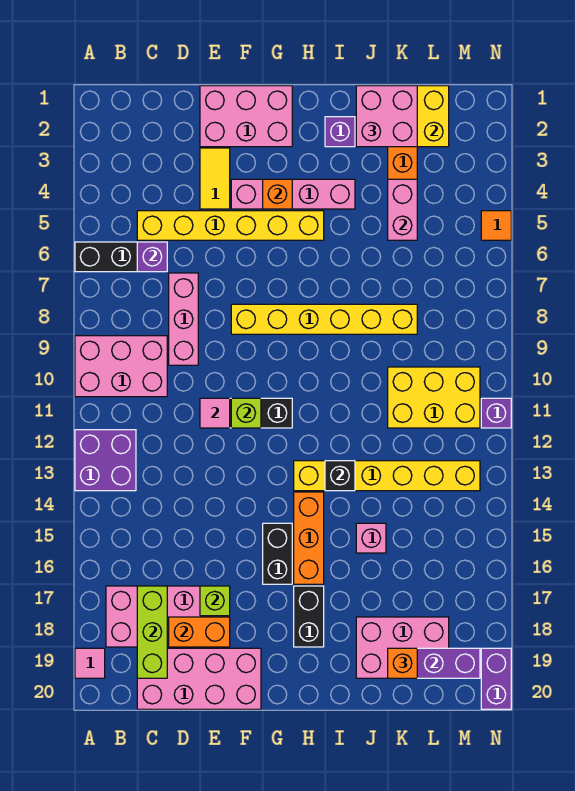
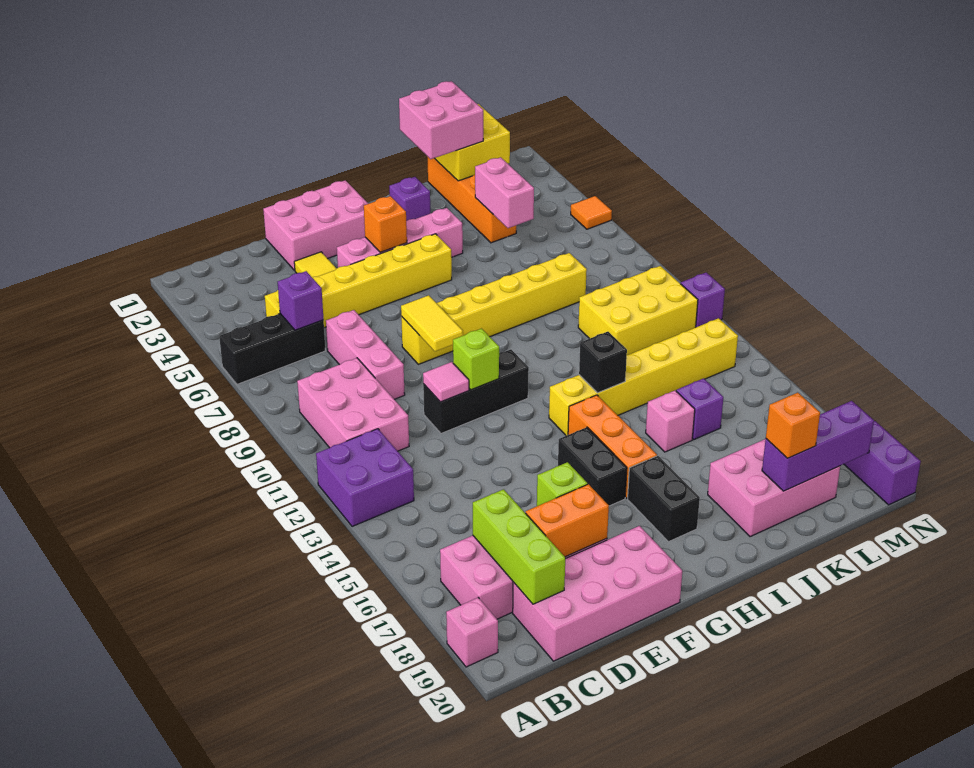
pink brick A9:C10 level 1 -> pink brick B9:C11 level 1
pink tile A19 level 1 -> pink brick A19 level 1
none -> yellow tile F8:F9 level 2
none -> purple brick K15 level 1

